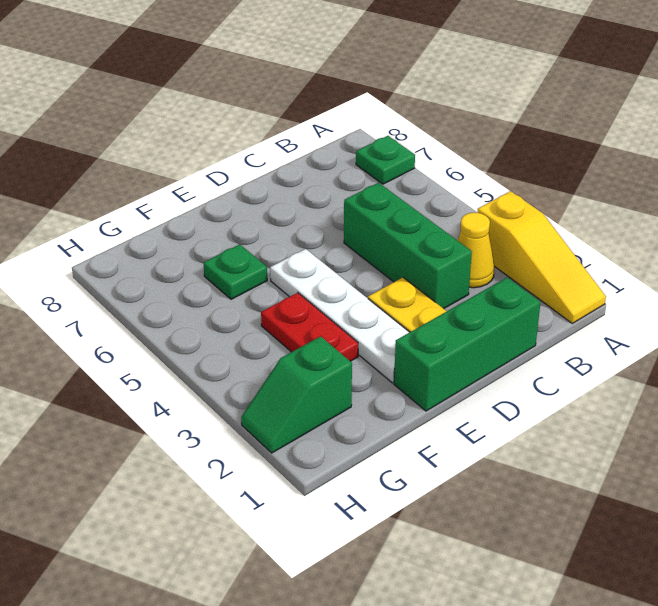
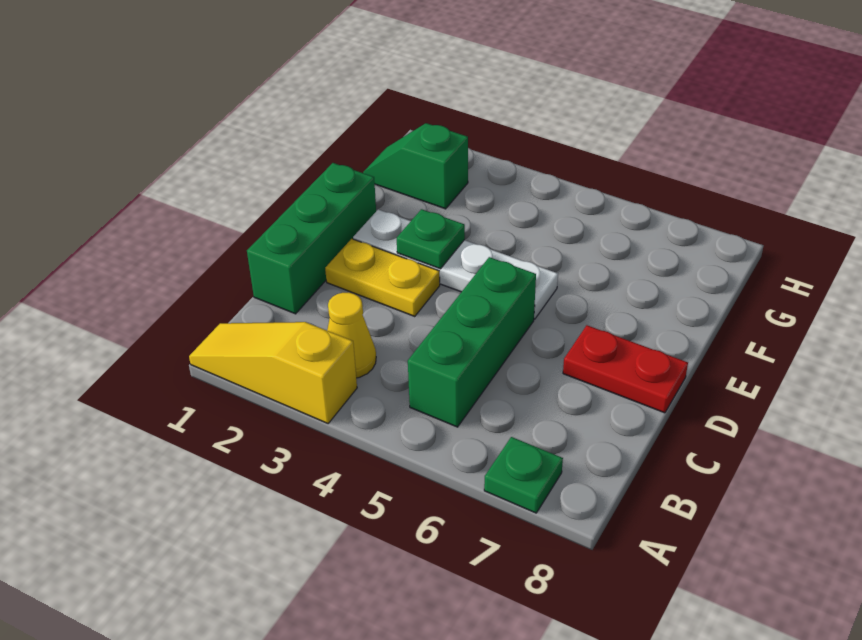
green brick C3:C5 level 1 -> green brick B5:D5 level 1
red plate F3:F4 level 1 -> red plate D7:D8 level 1
green plate F6 level 1 -> green plate E3 level 2
green slope G2:H2 level 1 top G -> green slope G1:G2 level 1 top 2

